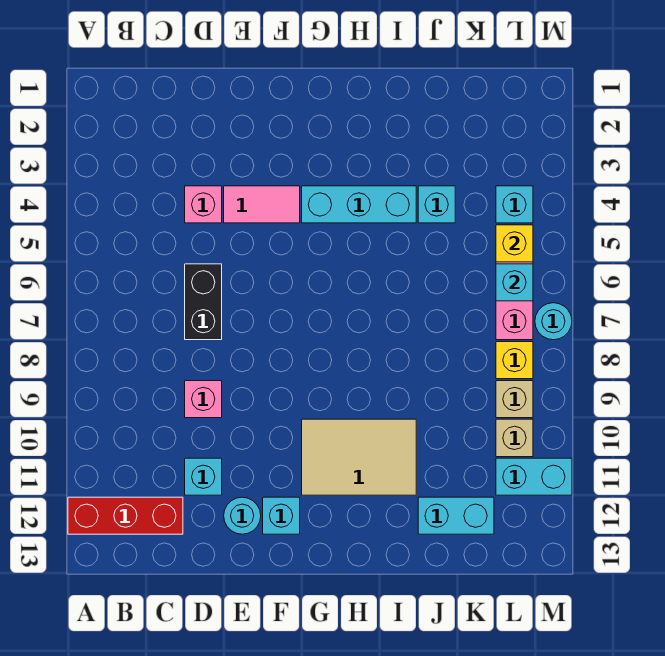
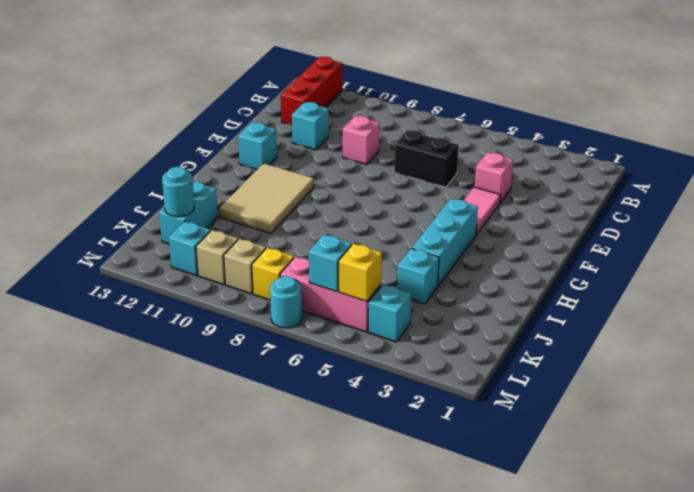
cyan round brick E12 level 1 -> cyan round brick K12 level 2
cyan brick L11:M11 level 1 -> cyan brick L11 level 1

